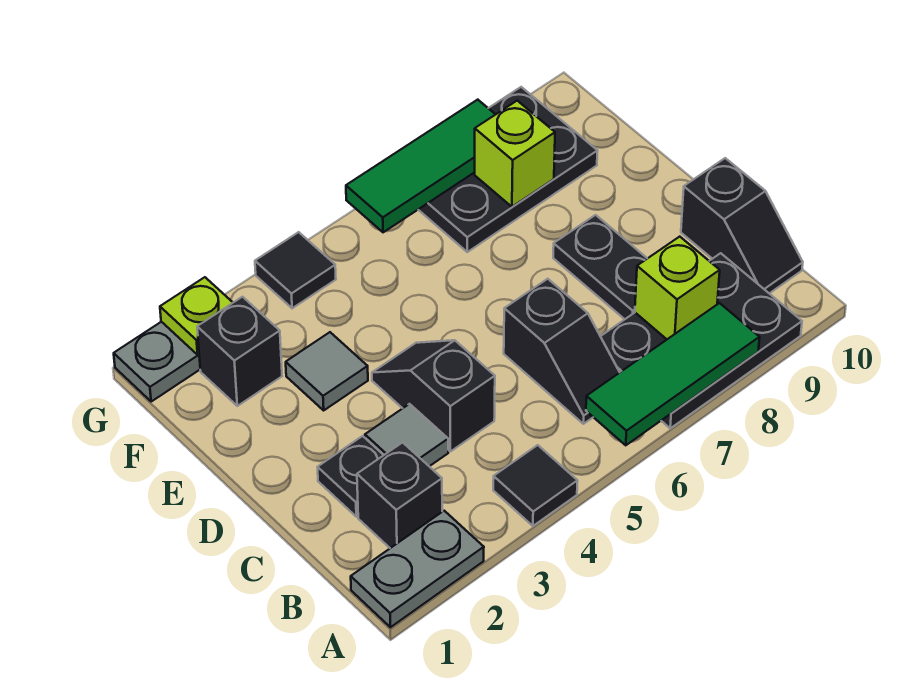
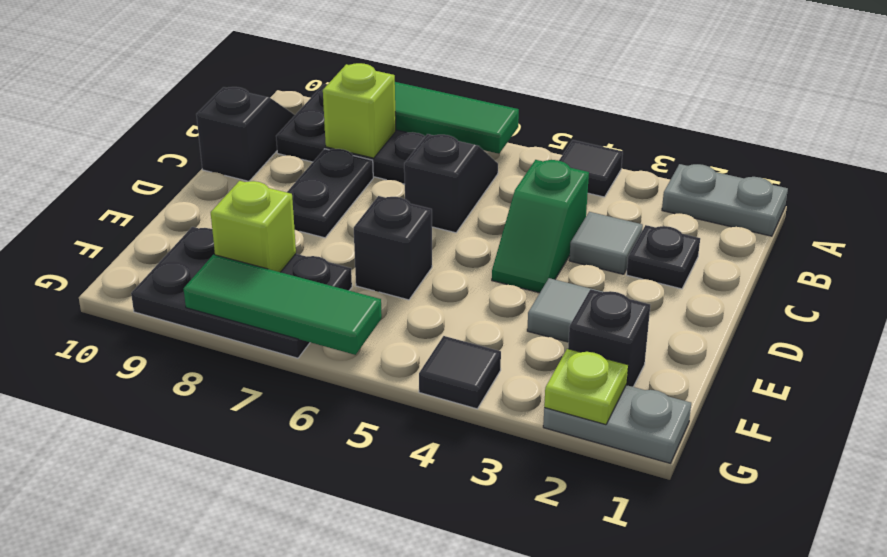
black brick B2 level 1 -> black brick E6 level 1
black slope C4:D4 level 1 top C -> green slope C4:D4 level 1 top C

